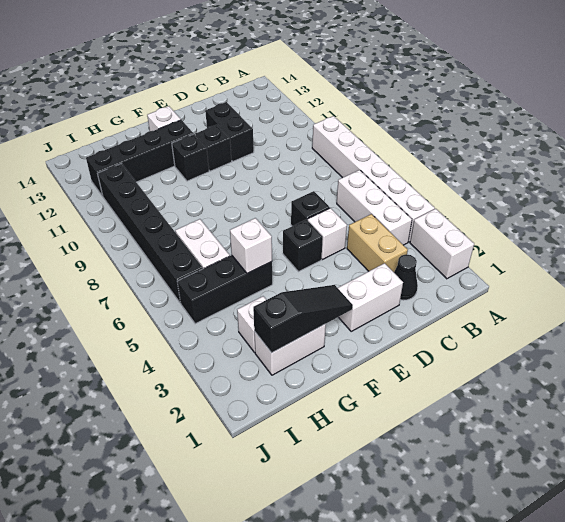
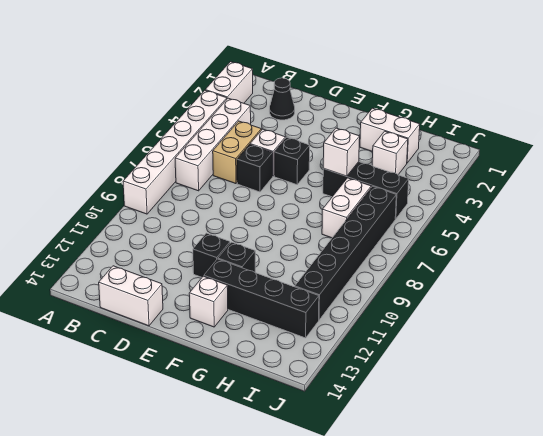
white brick B4:B6 level 1 -> white brick B4:B7 level 1
tan brick C3:C4 level 1 -> tan brick C5:C6 level 1
white brick D2:E2 level 1 -> white brick C14:D14 level 1
black brick D11:D12 level 1 -> none
black slope F2:H2 level 2 top H -> none

